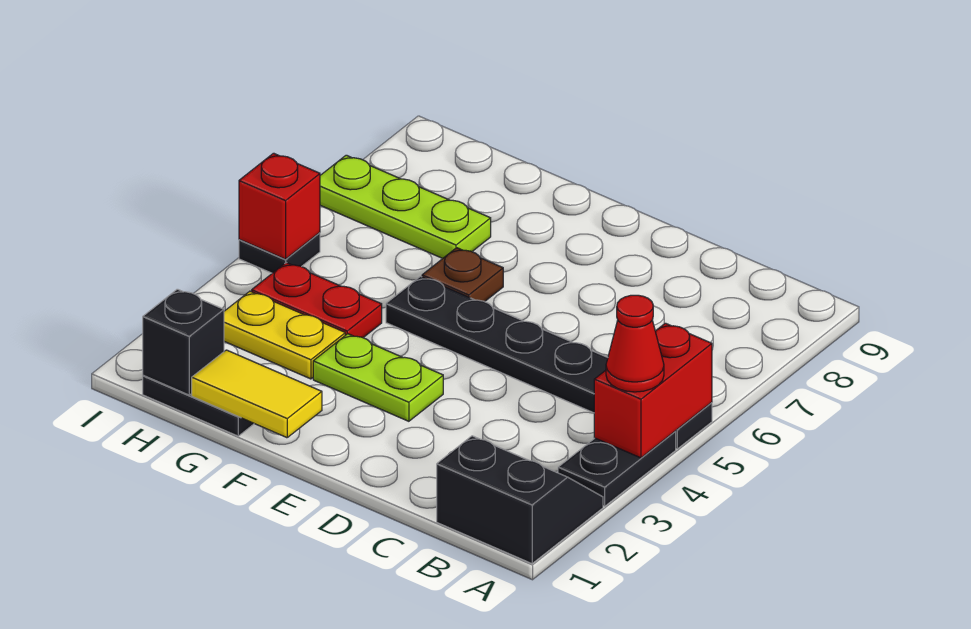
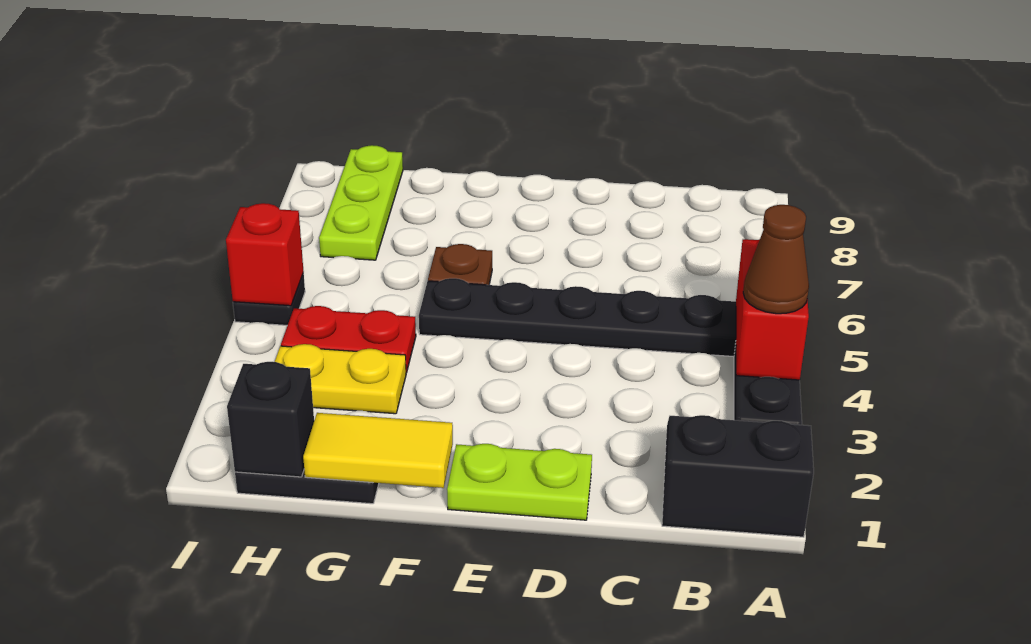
red cone A4 level 3 -> brown cone A4 level 3
lime plate E3:F3 level 1 -> lime plate D1:E1 level 1
lime plate G7:I7 level 1 -> lime plate H7:H9 level 1

